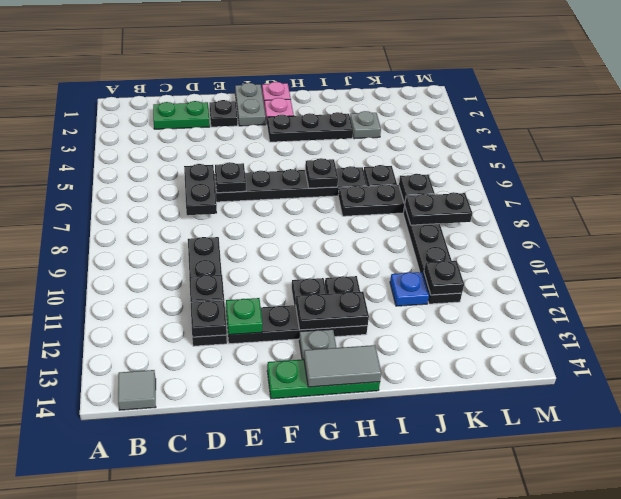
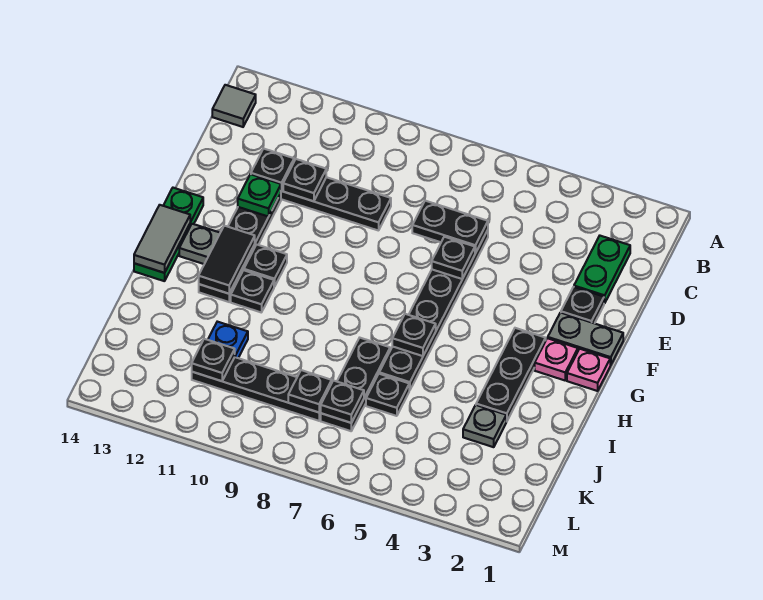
black plate G12:H12 level 2 -> black tile G12:H12 level 2
black plate K8:L8 level 2 -> black plate K8 level 2

